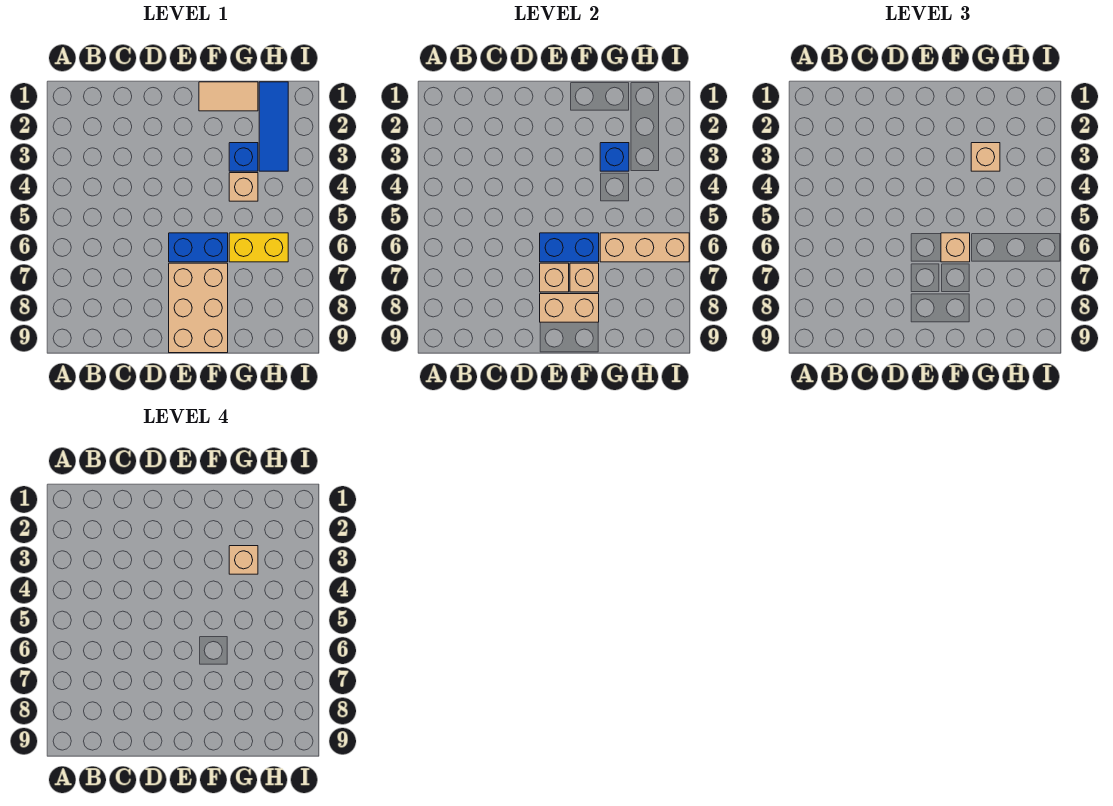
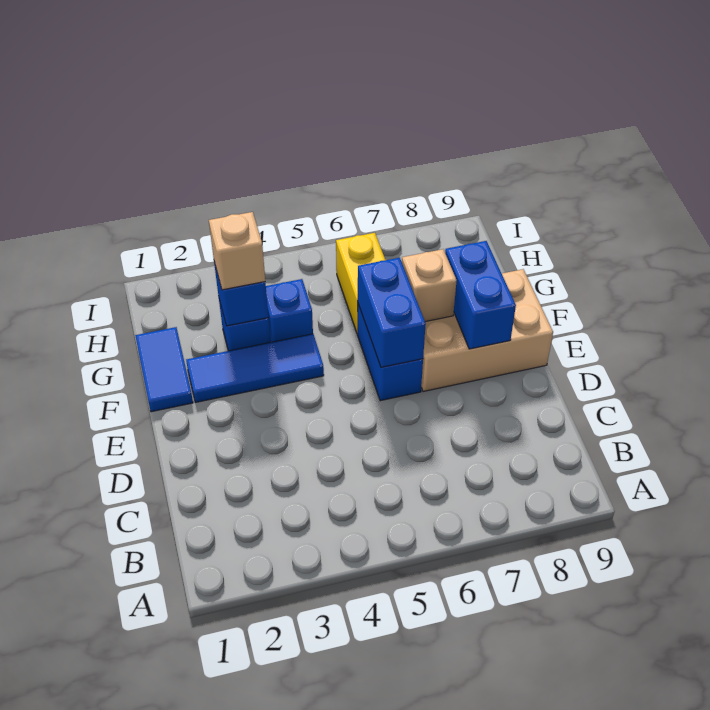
tan brick E7 level 2 -> none
tan brick E8:F8 level 2 -> blue brick E8:F8 level 2
tan tile F1:G1 level 1 -> blue tile F1:G1 level 1
tan brick F6 level 3 -> none
tan brick G3 level 4 -> none
tan brick G4 level 1 -> blue brick G4 level 1
tan brick G6:I6 level 2 -> none
blue tile H1:H3 level 1 -> blue tile F2:F4 level 1

